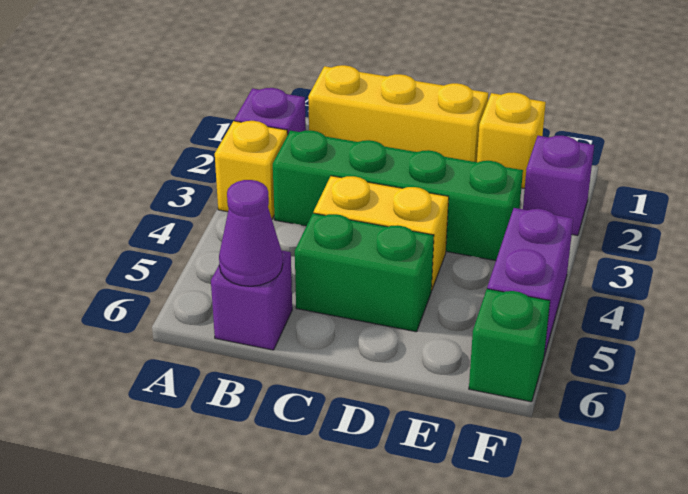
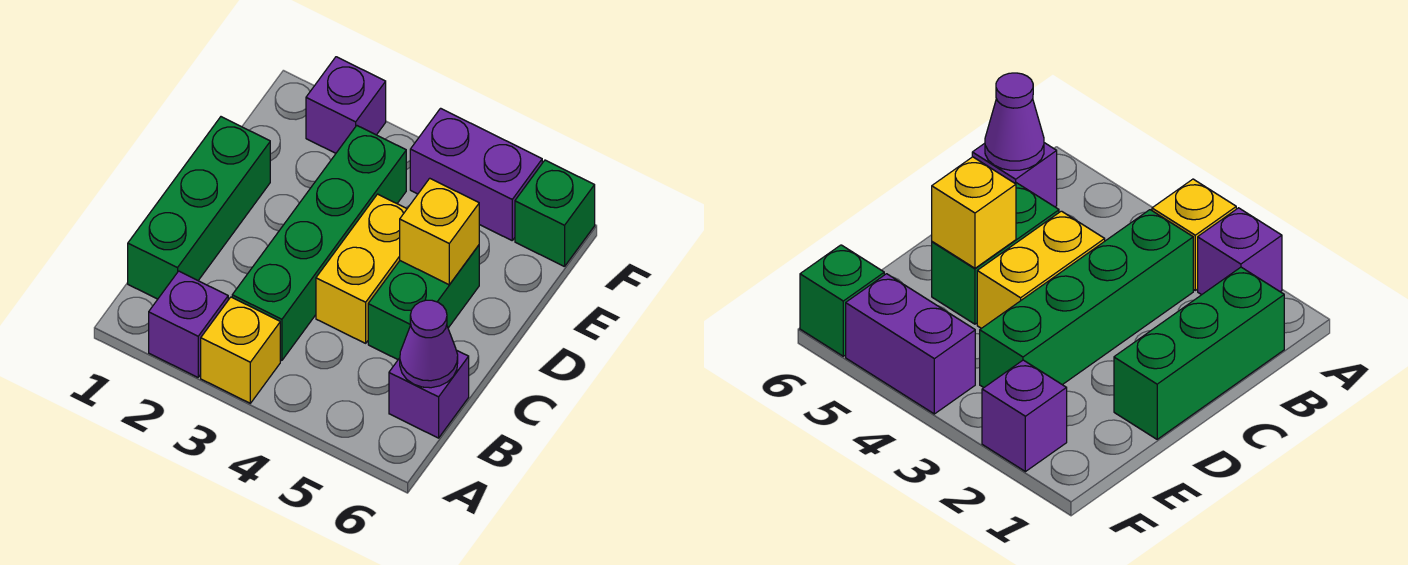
yellow brick B1:D1 level 1 -> green brick B1:D1 level 1
yellow brick E1 level 1 -> yellow brick D5 level 2

